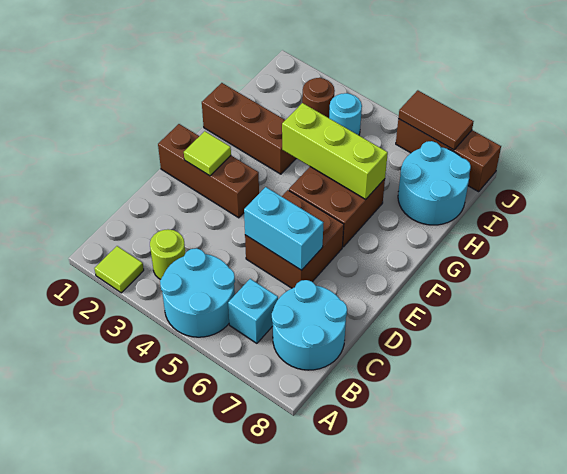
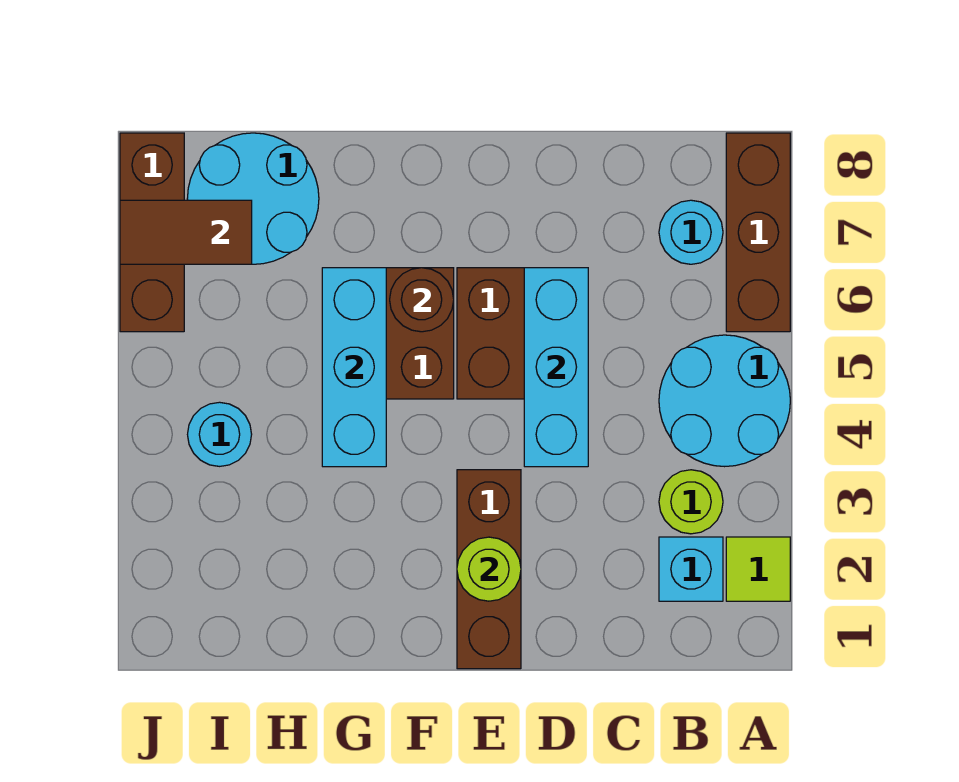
cyan brick B6 level 1 -> cyan brick B2 level 1
cyan round brick B7:C8 level 1 -> cyan round brick B7 level 1
cyan brick D5:D6 level 2 -> cyan brick D4:D6 level 2
lime tile E2 level 2 -> lime round brick E2 level 2
brown brick G1:G3 level 1 -> brown brick A6:A8 level 1
lime brick G4:G6 level 2 -> cyan brick G4:G6 level 2
brown round brick I3 level 1 -> brown round brick F6 level 2
brown tile J6:J7 level 2 -> brown tile I7:J7 level 2

